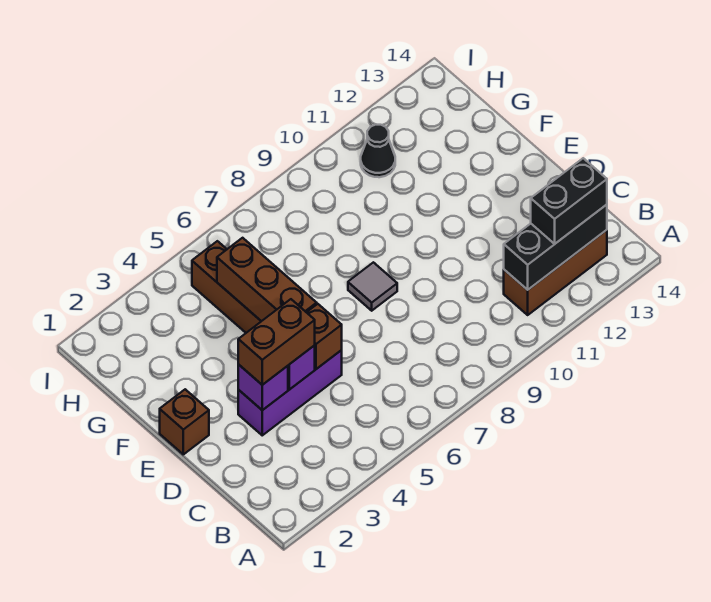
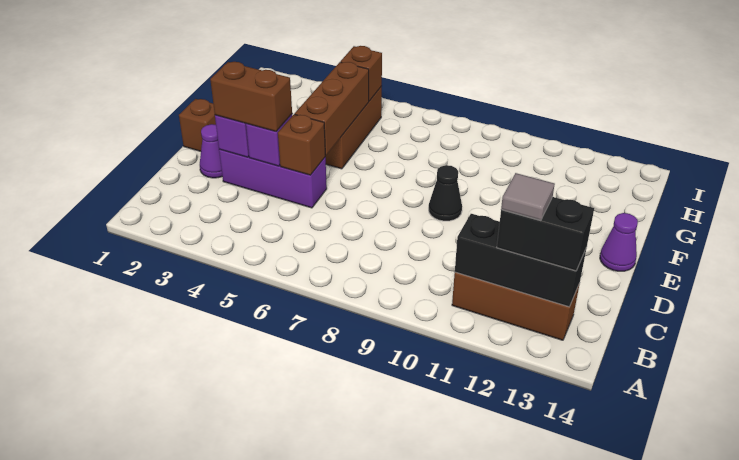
none -> purple cone D2 level 1
grey tile E8 level 1 -> grey tile B12 level 4
none -> purple cone E14 level 1
none -> brown brick H5 level 2
black cone H11 level 1 -> black cone E9 level 1

